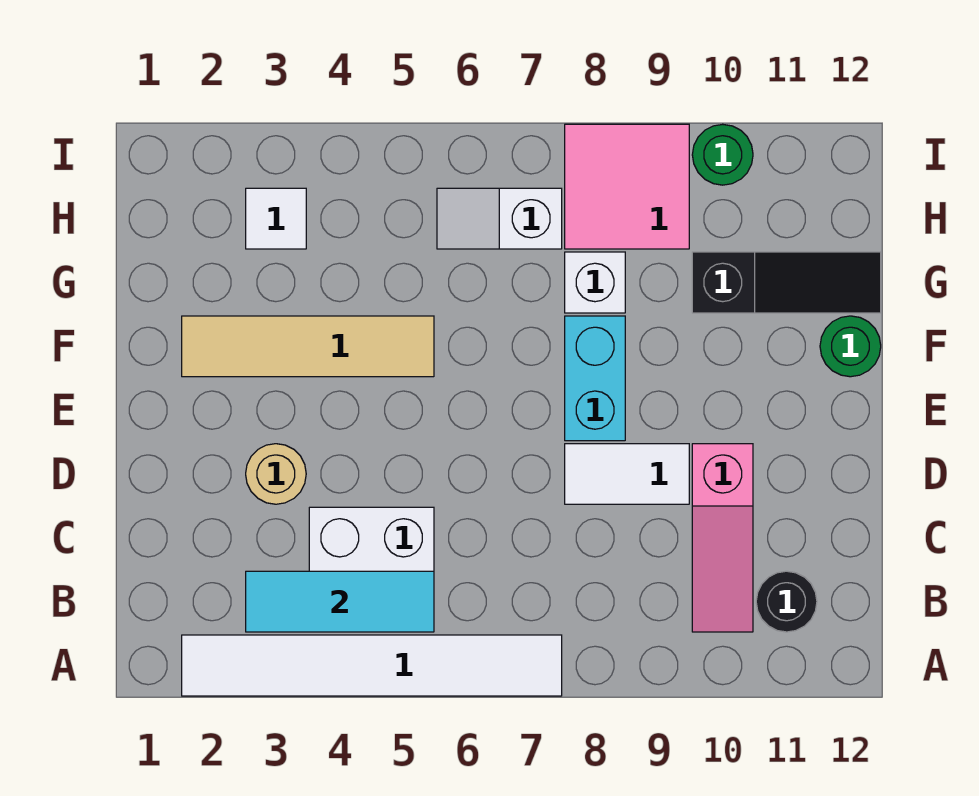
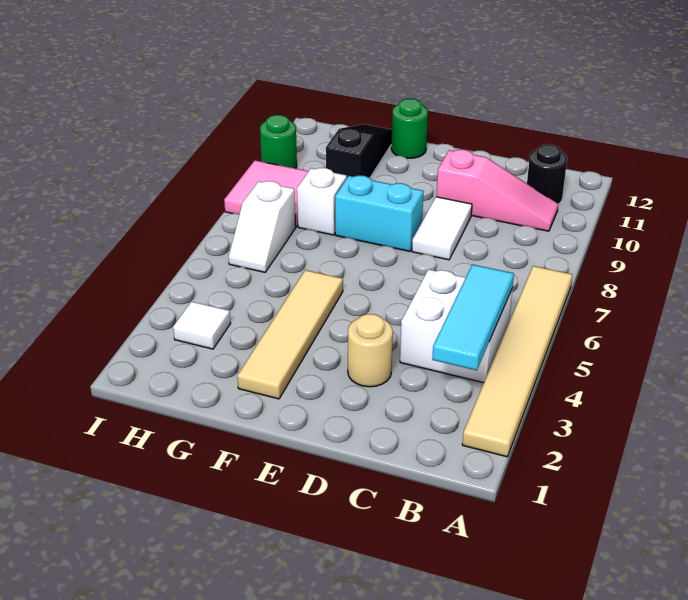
white tile A2:A7 level 1 -> tan tile A2:A7 level 1

